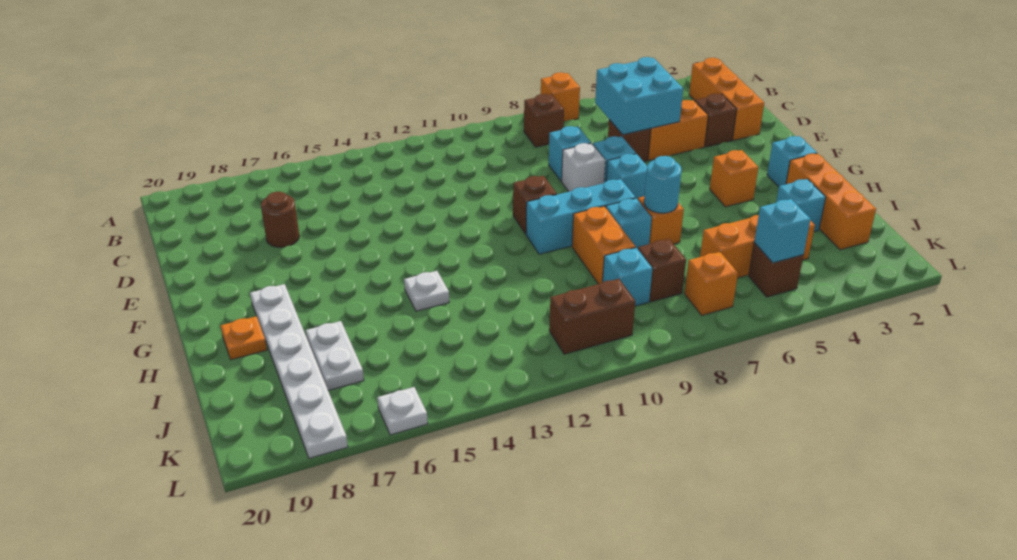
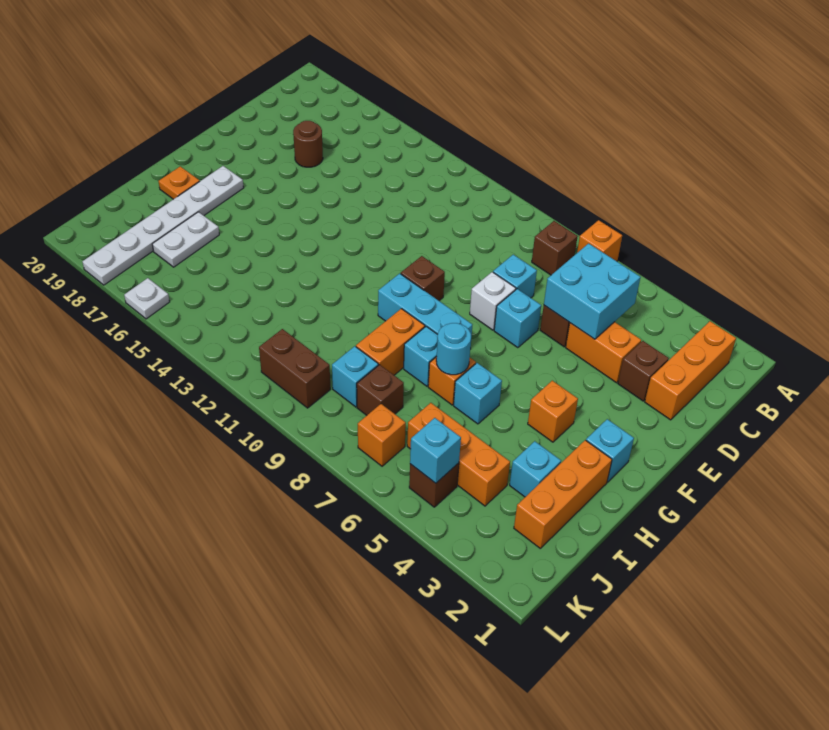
cyan brick F7 level 1 -> cyan brick H6 level 1
white plate H14 level 1 -> none

